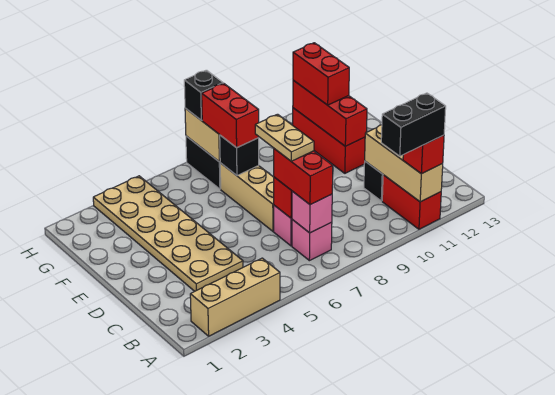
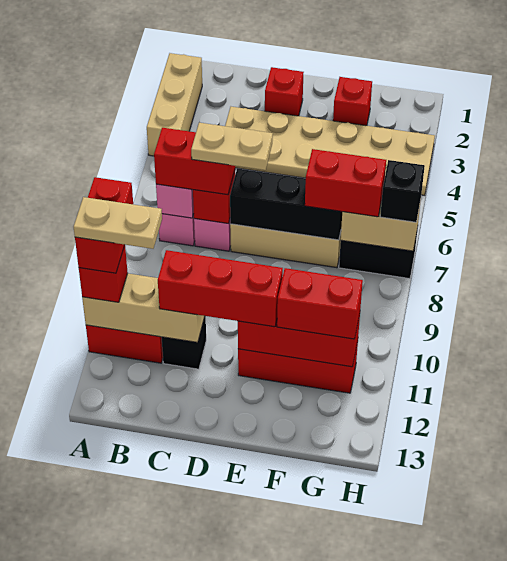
black brick A10:A11 level 4 -> red brick A10:A11 level 4
none -> tan plate A11:B11 level 5
none -> red brick C11:E11 level 3
none -> red brick D2 level 1
none -> red brick F2 level 1
black brick F7 level 2 -> black brick D7:F7 level 2

